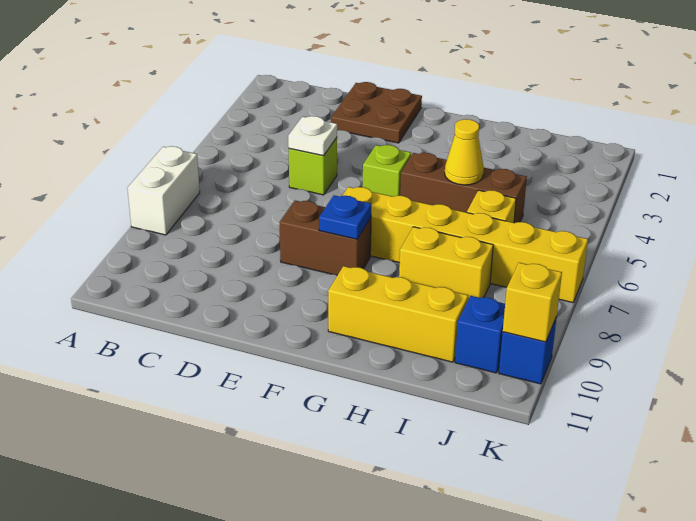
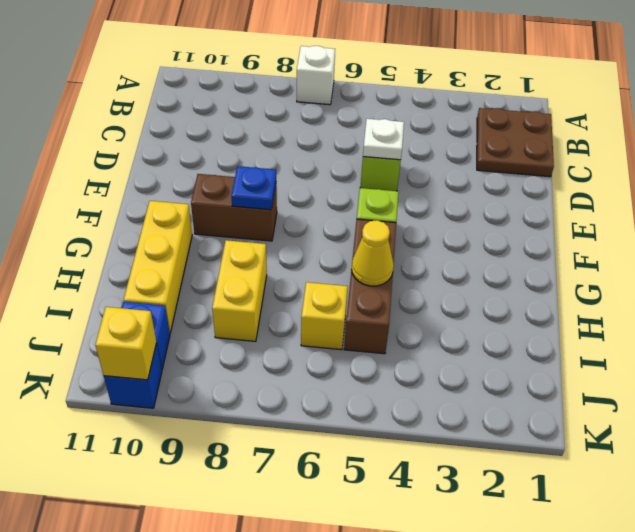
white brick A7:A8 level 1 -> white brick A7 level 1
brown plate D1:E2 level 1 -> brown plate B1:C2 level 1
brown brick E8:F8 level 1 -> brown brick F8:F9 level 1
yellow brick F7:K7 level 1 -> none

